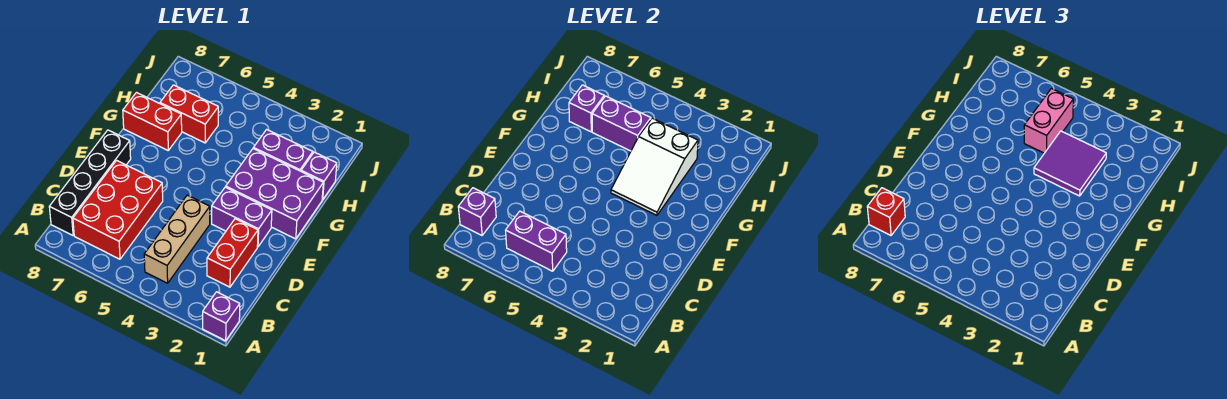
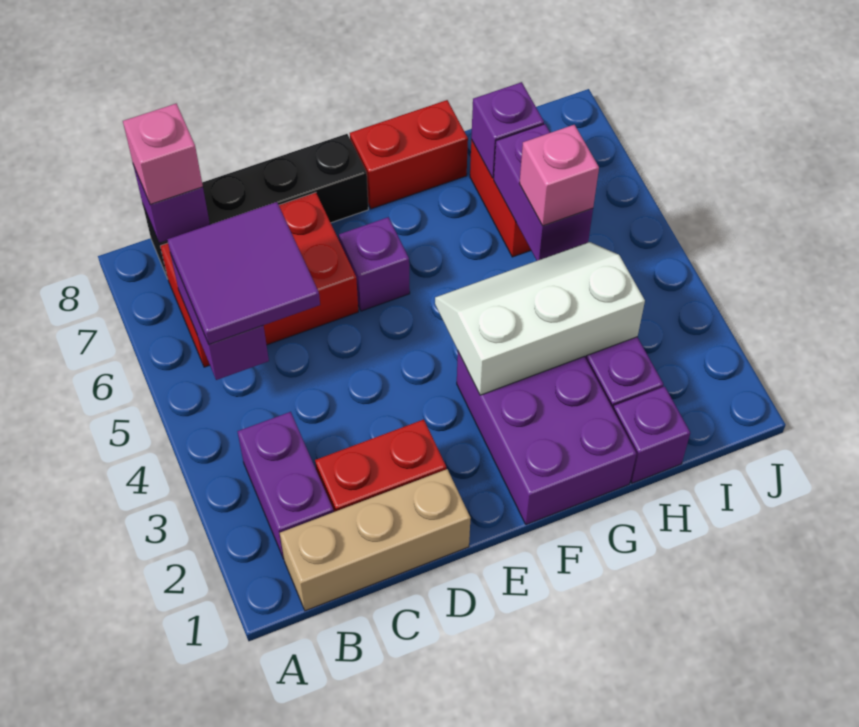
purple brick A1 level 1 -> purple brick E6 level 1
tan brick B4:D4 level 1 -> tan brick B1:D1 level 1
red brick B8 level 3 -> pink brick B8 level 3
purple brick E2:E3 level 1 -> purple brick B2:B3 level 1
white slope F3:H4 level 2 top H -> white slope F3:H4 level 2 top 3
purple tile G3:H4 level 3 -> purple tile B5:C6 level 3
red brick G7:G8 level 1 -> red brick F8:G8 level 1
pink brick H5:I5 level 3 -> pink brick H5 level 3

